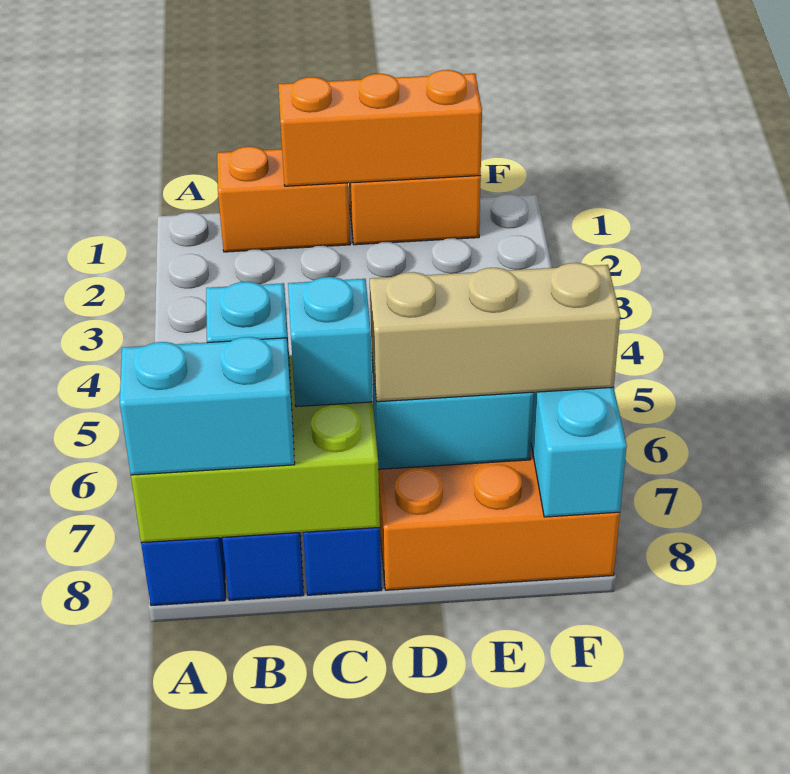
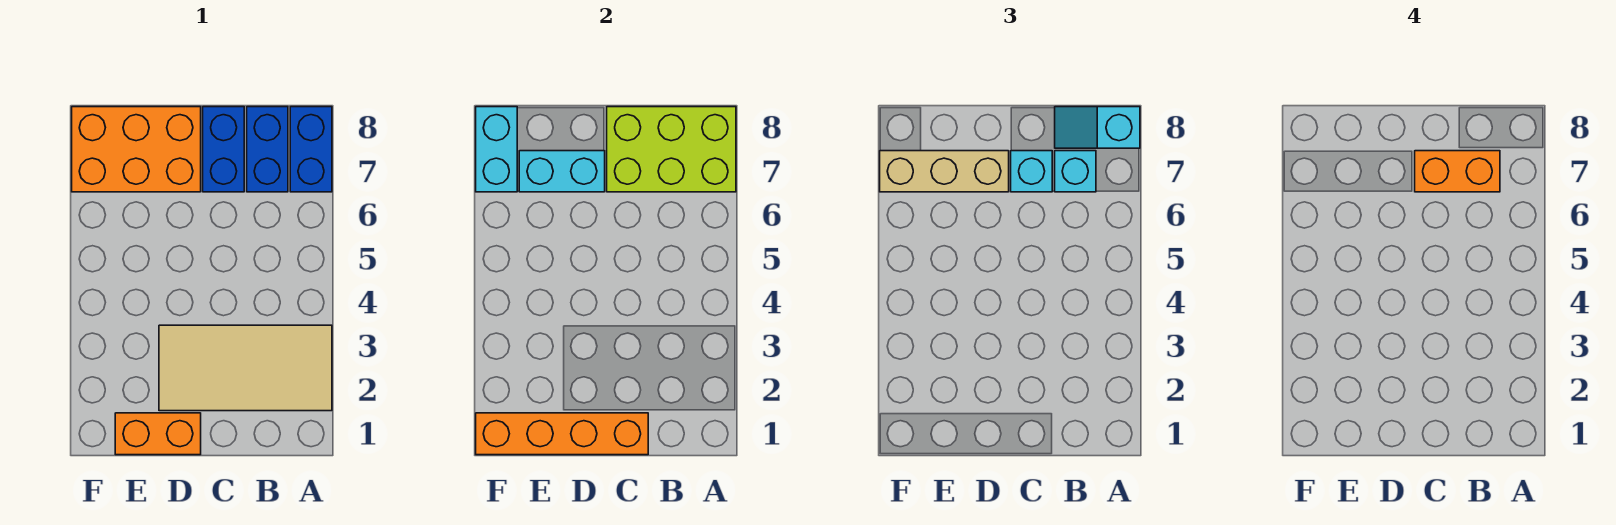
none -> tan tile A2:D3 level 1
cyan brick A8:B8 level 3 -> cyan slope A8:B8 level 3 top A
orange brick B1:C1 level 1 -> orange brick B7:C7 level 4
orange brick C1:E1 level 2 -> orange brick C1:F1 level 2

